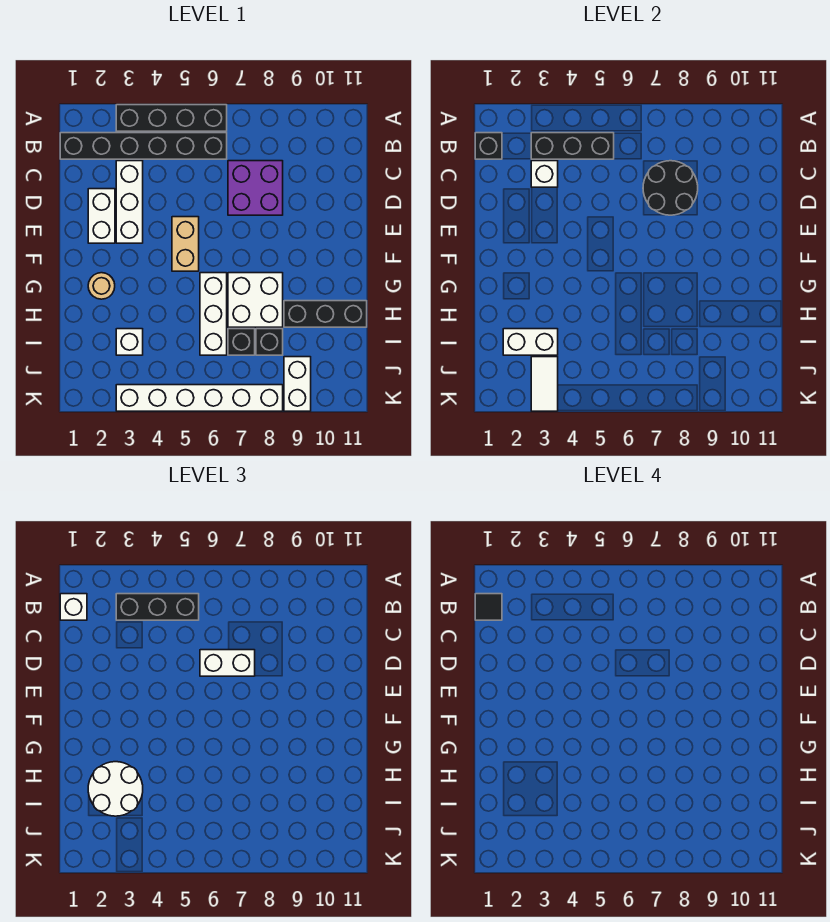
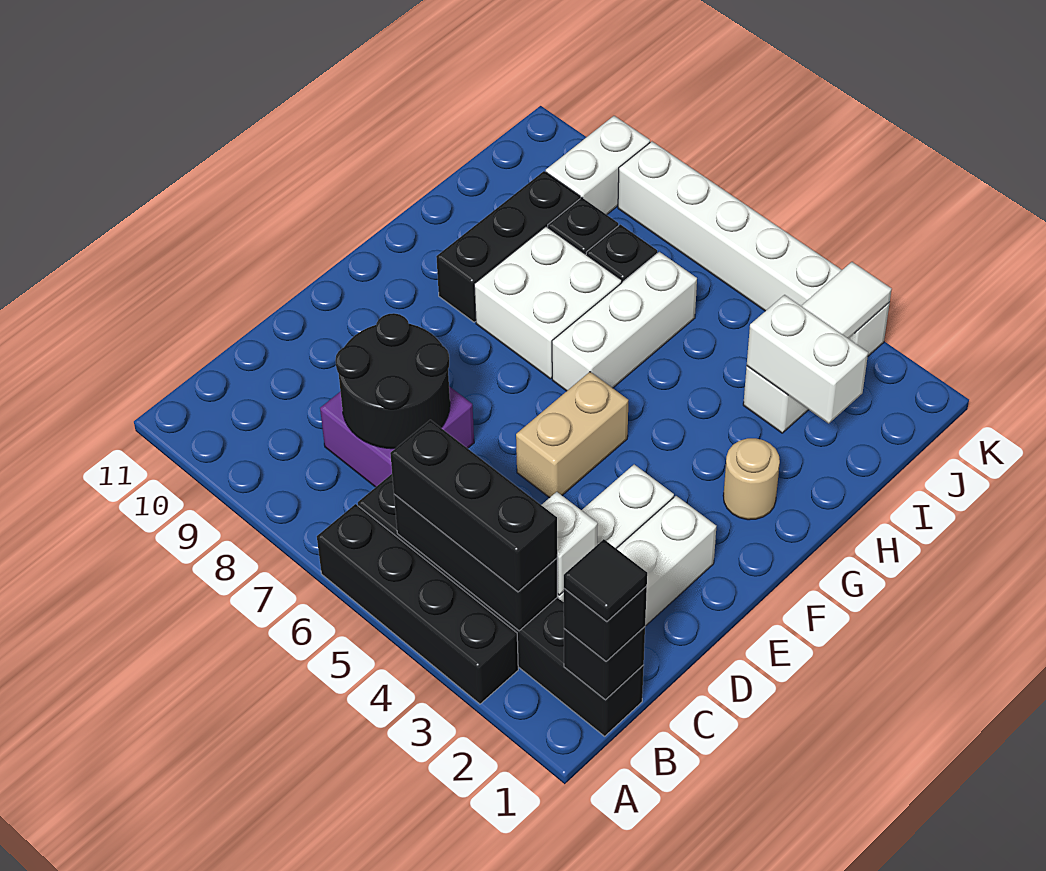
white brick B1 level 3 -> black brick B1 level 3
white brick D6:D7 level 3 -> none
white round brick H2:I3 level 3 -> none
black brick H9:H11 level 1 -> black brick G9:I9 level 1

